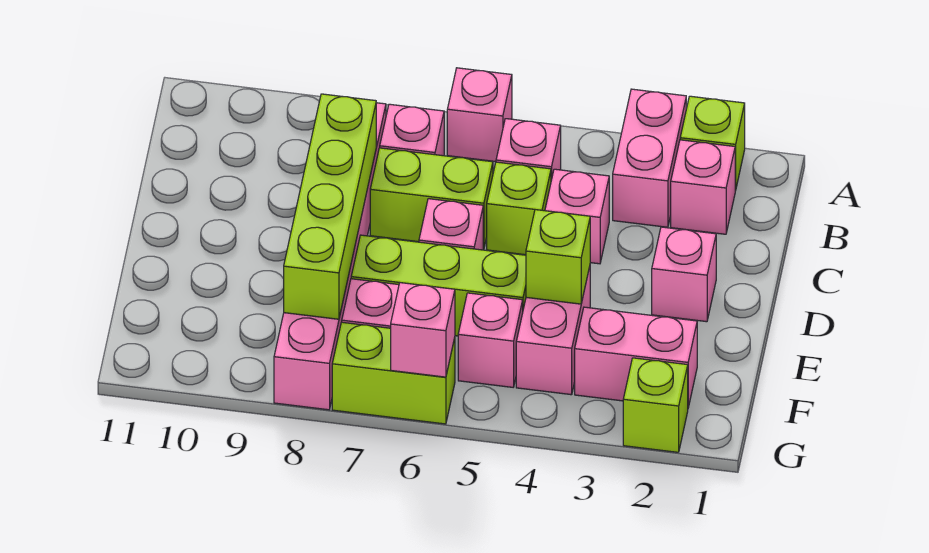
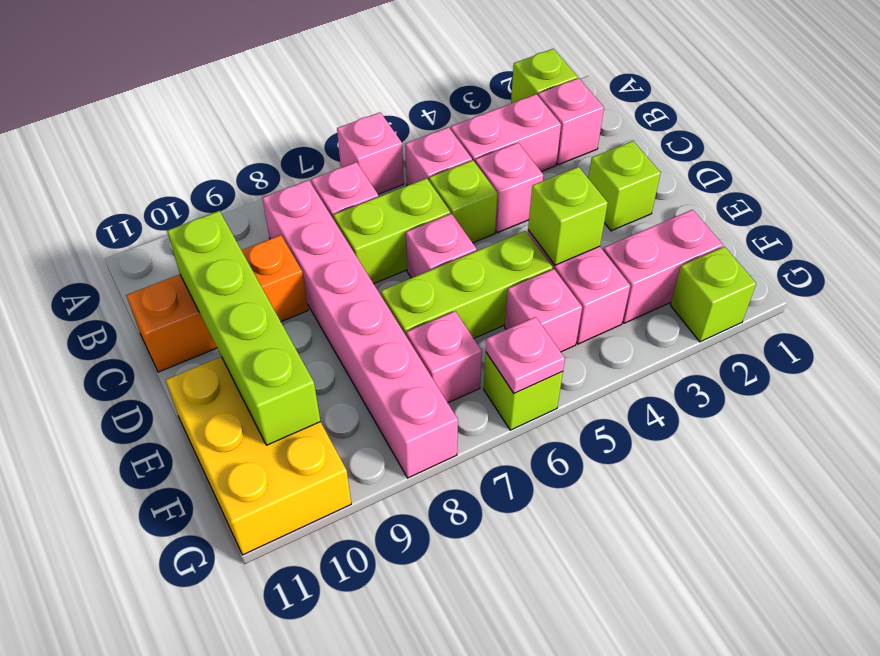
pink brick A3:B3 level 1 -> pink brick B3:B4 level 1
lime brick C8:F8 level 2 -> lime brick C10:F10 level 2
none -> orange brick C9:C11 level 1
pink brick D2 level 1 -> lime brick D2 level 1
none -> yellow brick E10:G11 level 1
lime brick G6:G7 level 1 -> lime brick G6 level 1
pink brick G6 level 2 -> pink plate G6 level 2

